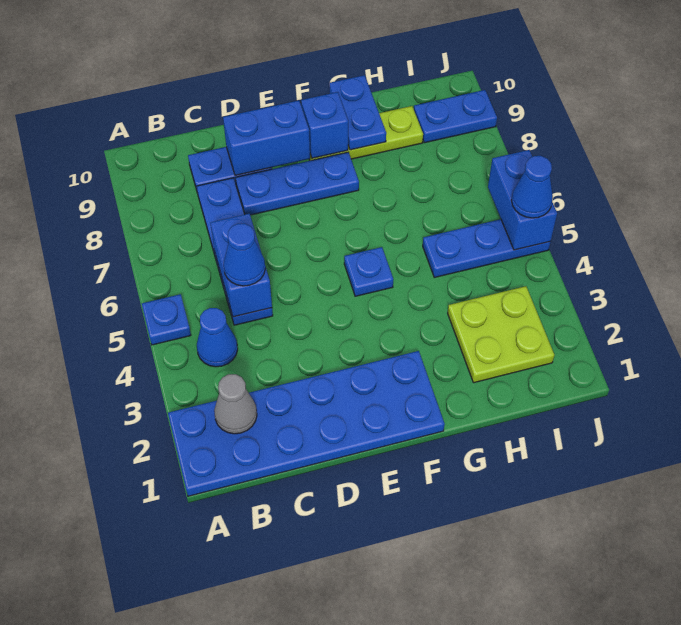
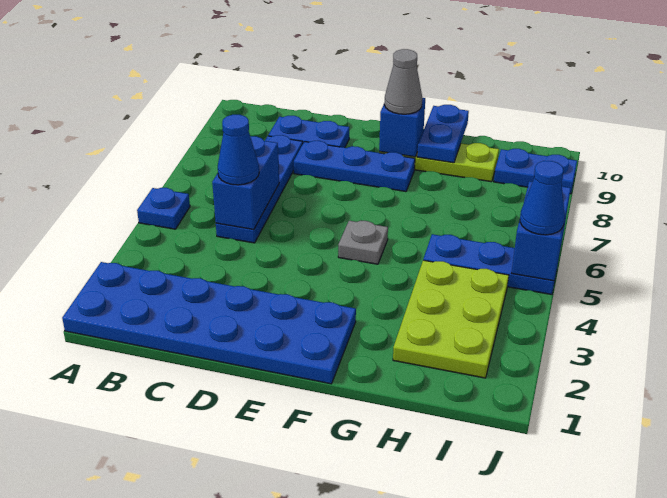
grey cone B2 level 2 -> grey cone F9 level 3
blue cone B4 level 1 -> none
blue brick D9:E9 level 2 -> none
blue plate F5 level 1 -> grey plate F5 level 1
lime plate H2:I3 level 1 -> lime plate H2:I4 level 1

